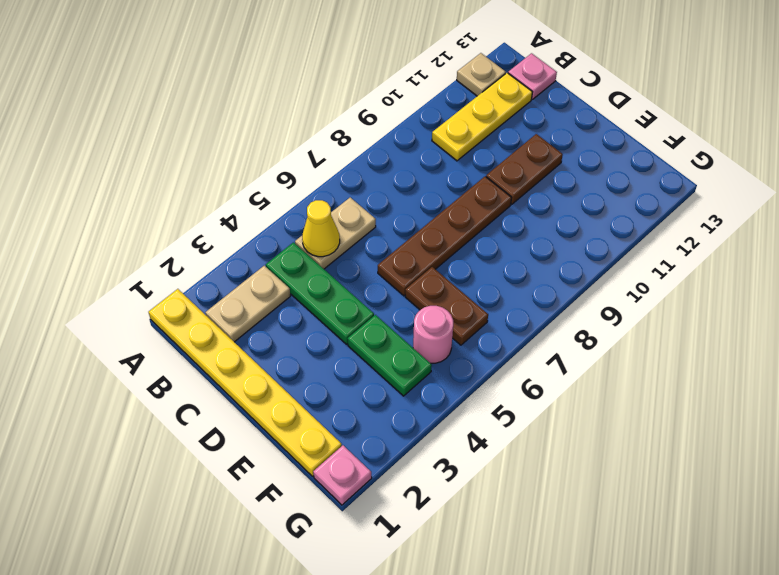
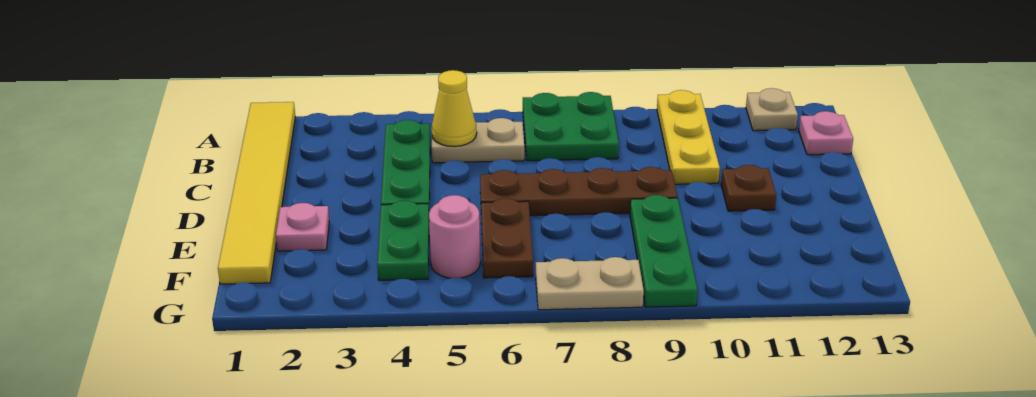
yellow plate A1:F1 level 1 -> yellow tile A1:F1 level 1
none -> green plate A7:B8 level 1
tan plate B2:B3 level 1 -> tan plate G7:G8 level 1
yellow plate B10:B12 level 1 -> yellow plate A10:C10 level 1
brown plate D10:D11 level 1 -> brown plate D11 level 1
none -> green plate E9:G9 level 1
pink plate G1 level 1 -> pink plate E2 level 1

